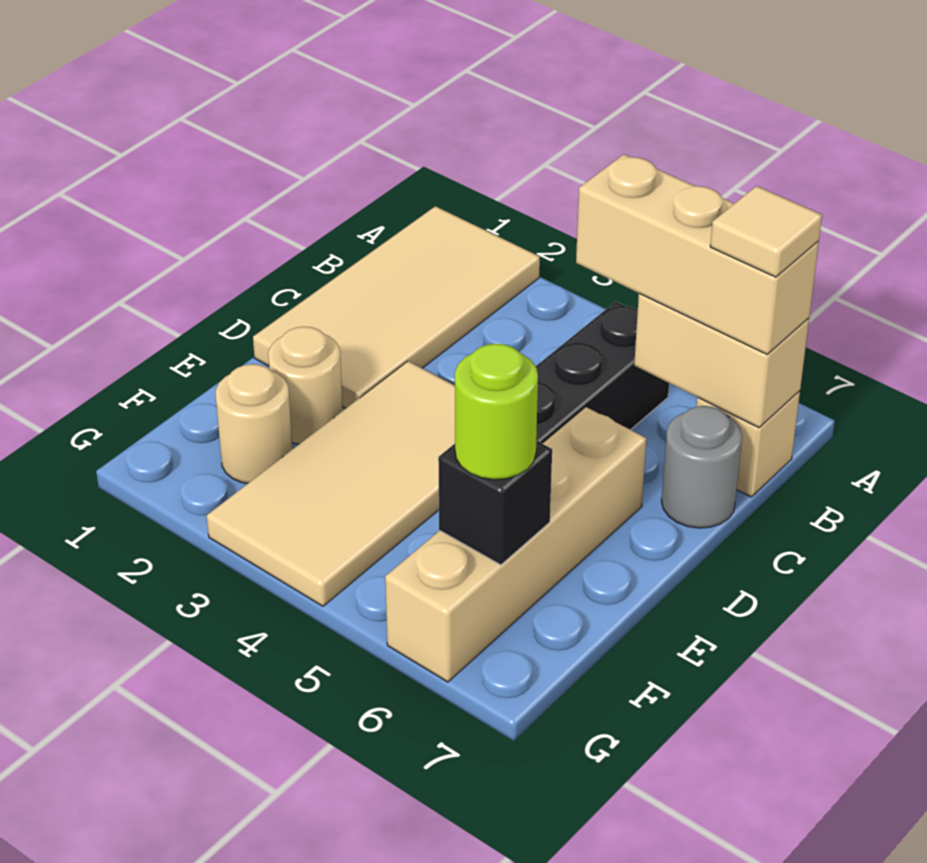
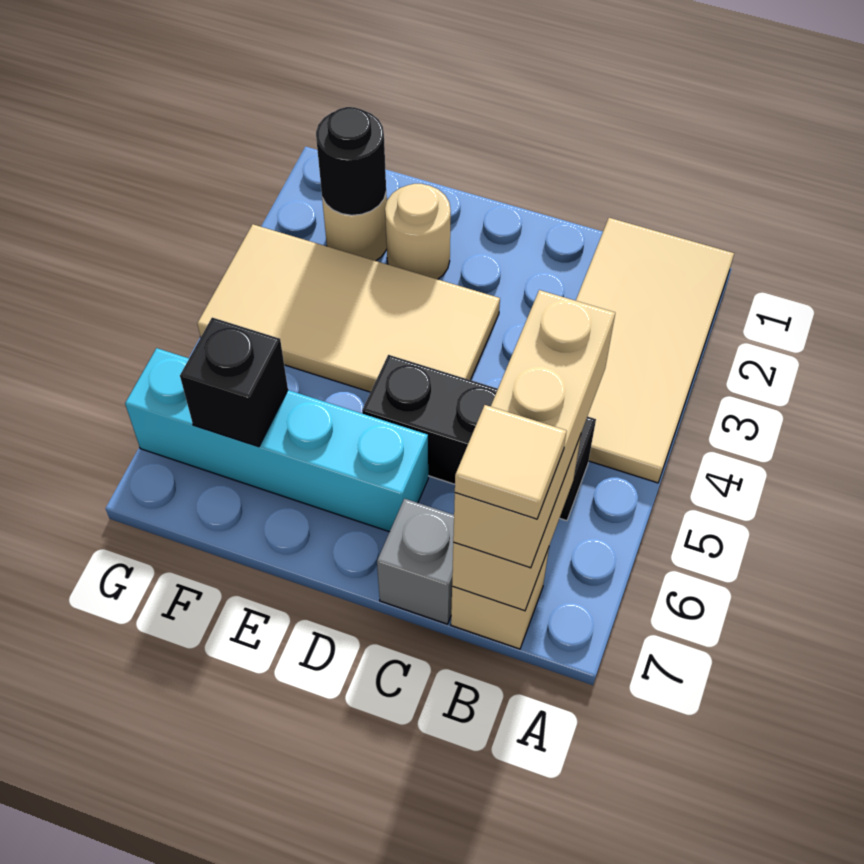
tan tile A1:D2 level 1 -> tan tile A1:B4 level 1
grey round brick C7 level 1 -> grey brick C7 level 1
tan brick D6:G6 level 1 -> cyan brick D6:G6 level 1
none -> black round brick F2 level 2
lime round brick F6 level 3 -> none

